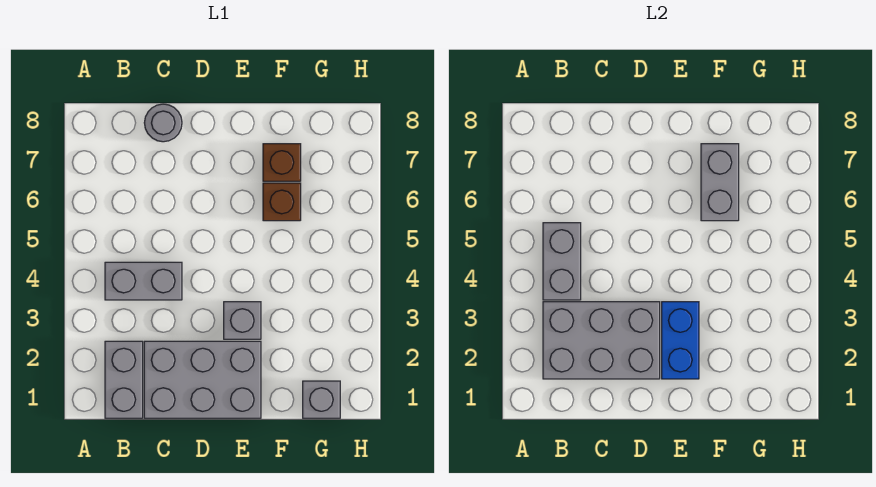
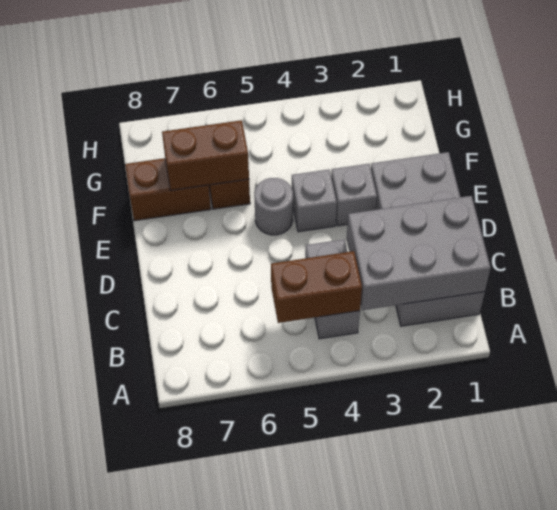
grey brick B2:D3 level 2 -> grey brick B1:C3 level 2
grey brick B4:B5 level 2 -> brown brick B4:B5 level 2
grey round brick C8 level 1 -> grey round brick E5 level 1
blue brick E2:E3 level 2 -> none
grey brick F6:F7 level 2 -> brown brick F6:F7 level 2
brown brick F7 level 1 -> brown brick F7:F8 level 1
grey brick G1 level 1 -> grey brick E4 level 1

